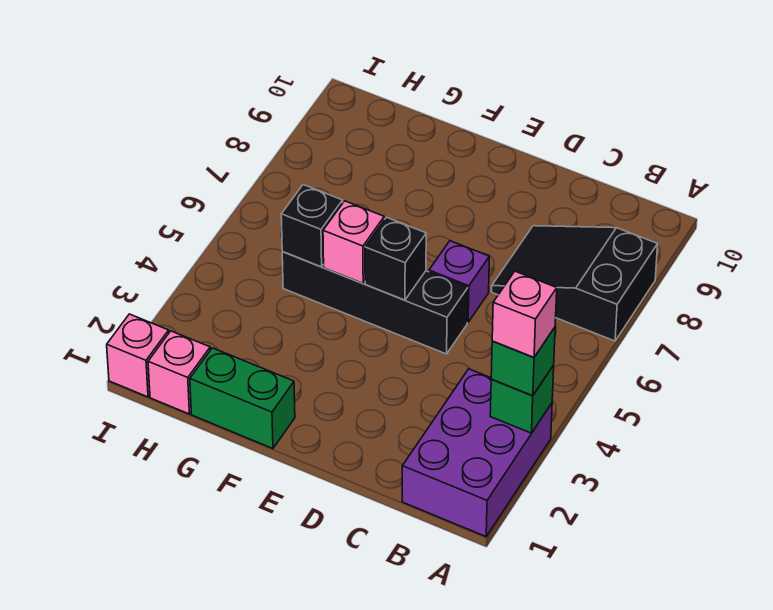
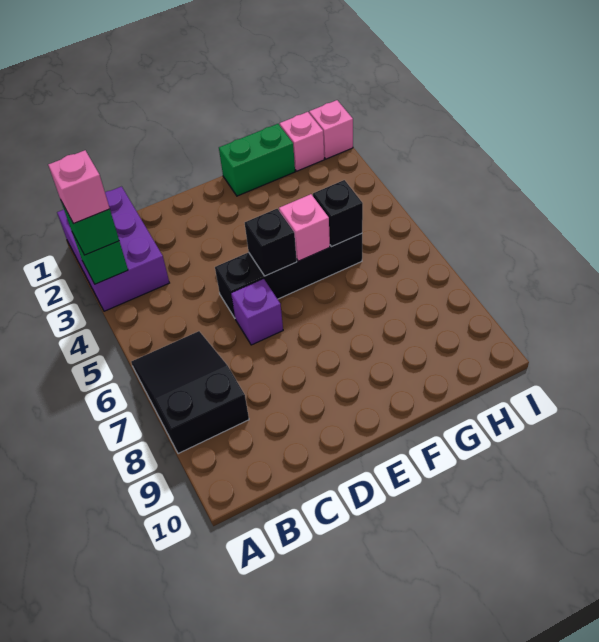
black slope A7:C8 level 1 top A -> black slope A6:B8 level 1 top 8

